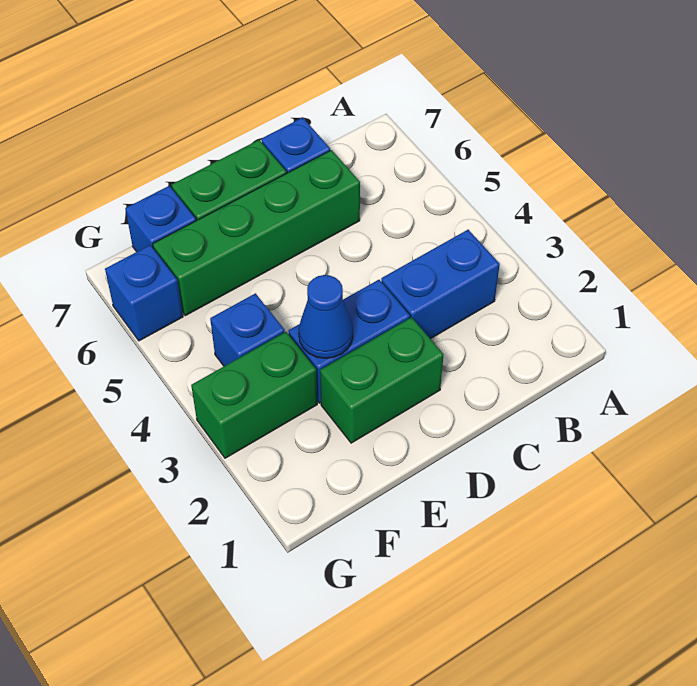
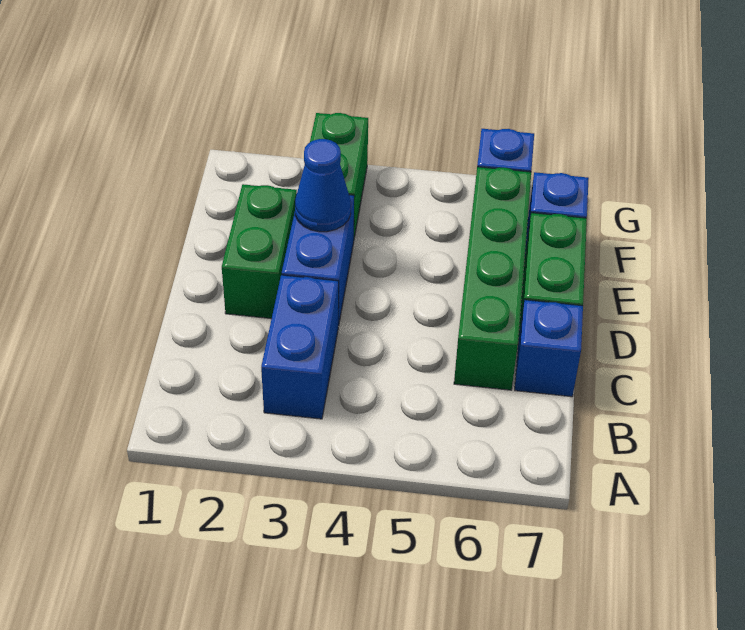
blue brick F4 level 1 -> none

